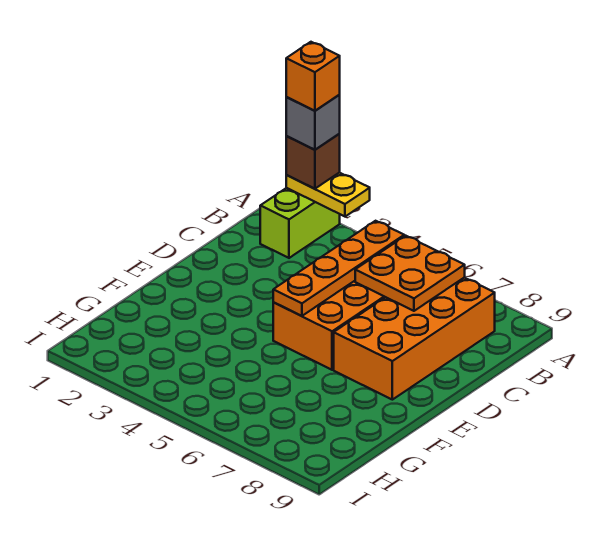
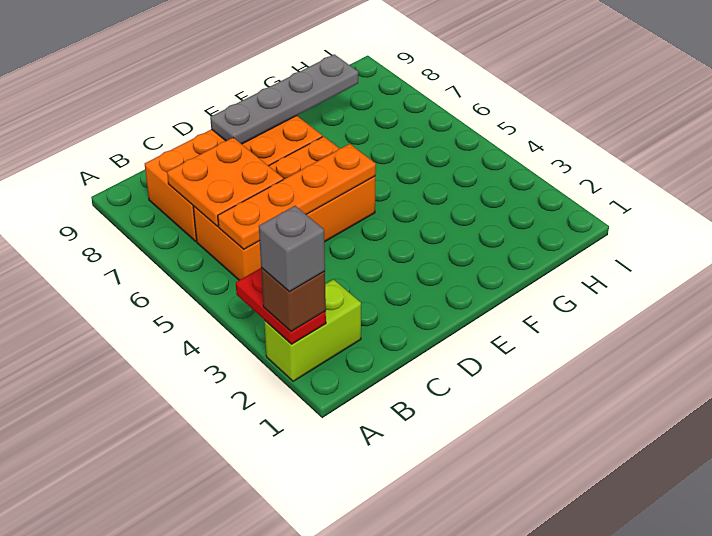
yellow plate A2:A3 level 2 -> red plate A2:A3 level 2
orange brick A2 level 5 -> none
none -> grey plate D8:G8 level 2

